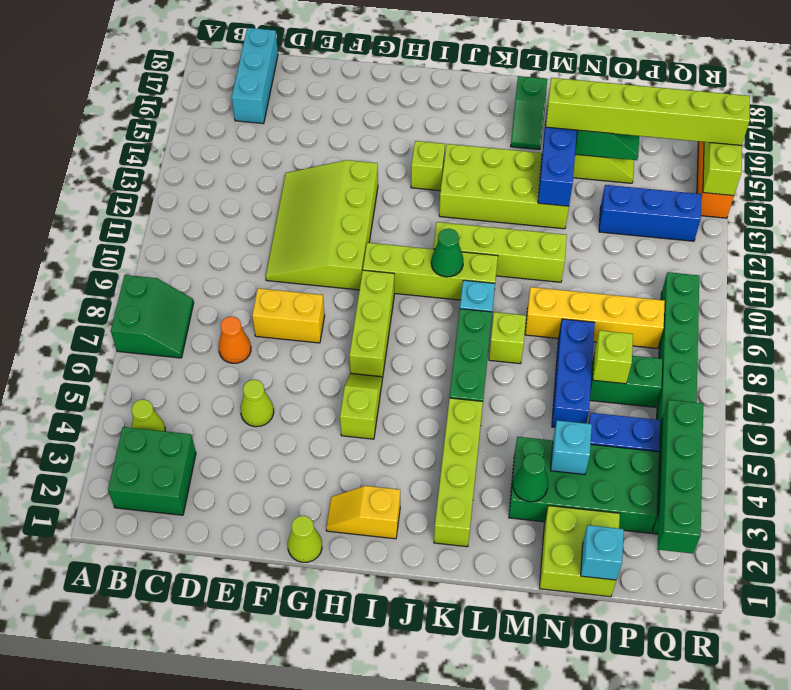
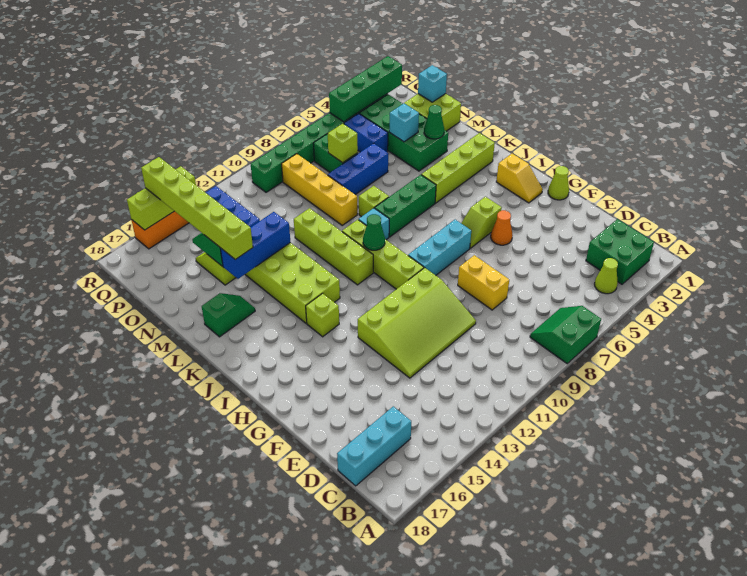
orange cone D7 level 1 -> orange cone G5 level 1
lime cone E5 level 1 -> none
lime brick H7:H9 level 1 -> cyan brick H7:H9 level 1

